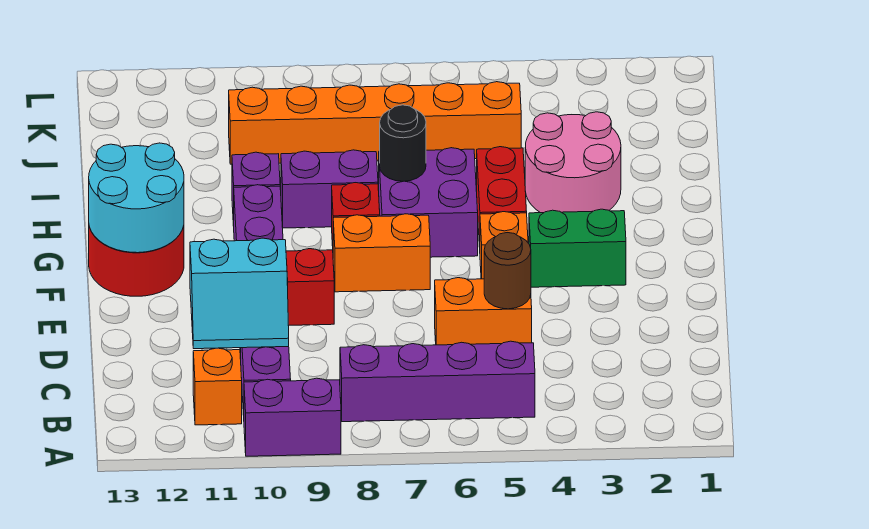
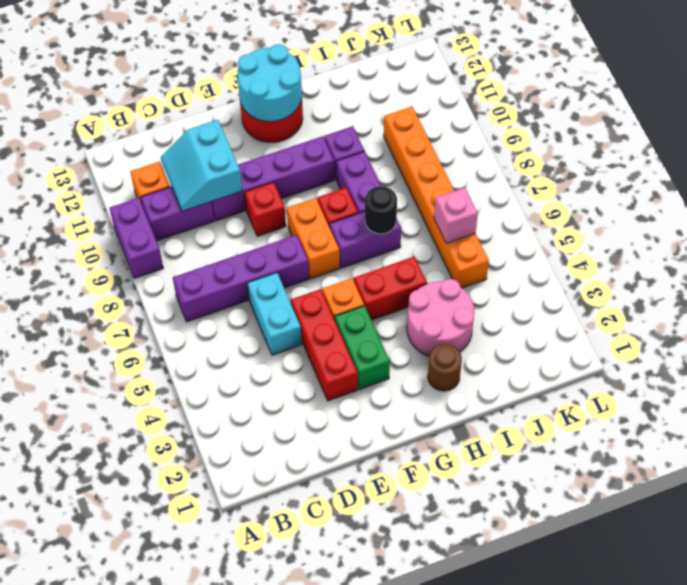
purple brick B5:B8 level 1 -> purple brick B7:E7 level 1
orange brick D5:D6 level 1 -> cyan brick D5:D6 level 1
brown round brick D5 level 2 -> brown round brick H2 level 1
none -> red brick E3:E5 level 1
purple brick G6:H7 level 1 -> purple brick G7:H7 level 1
none -> pink brick J6 level 2

